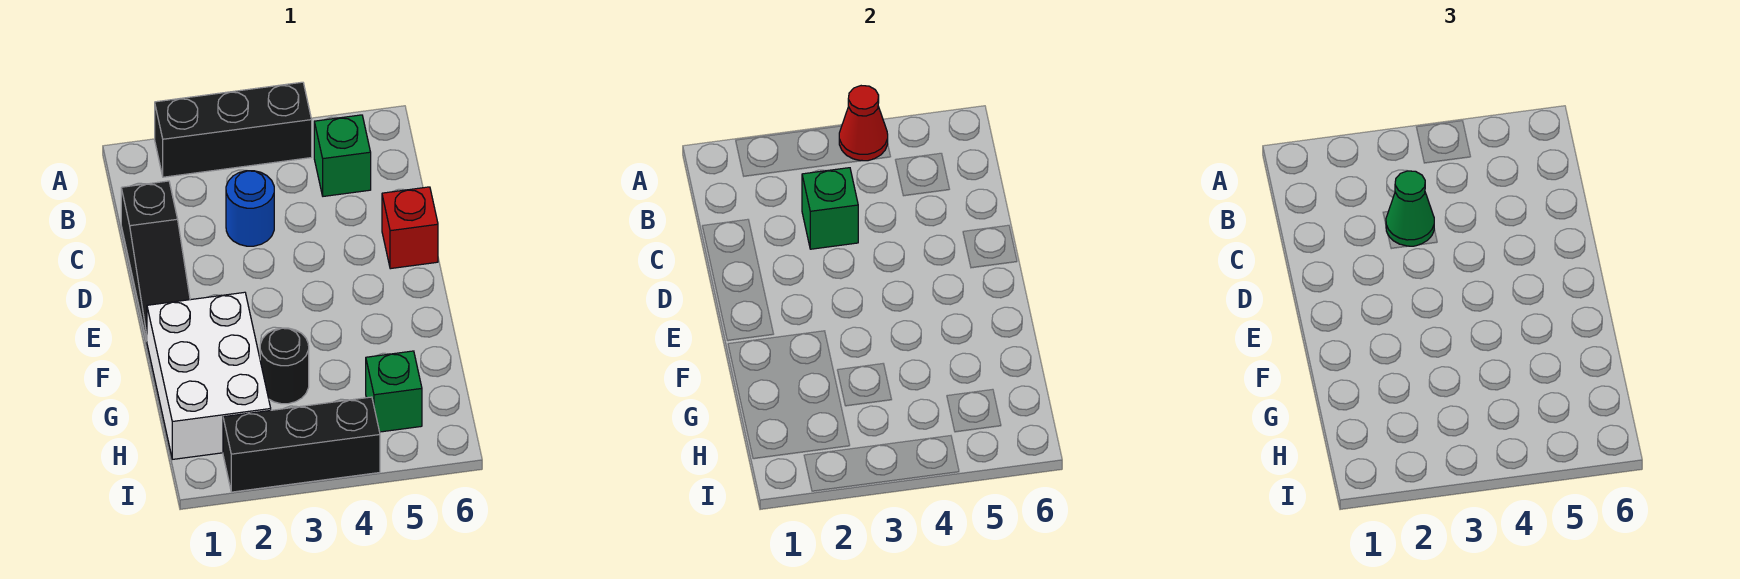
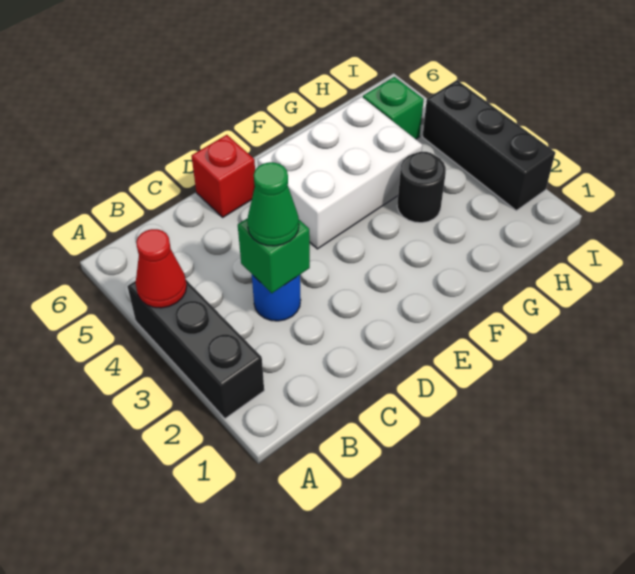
green brick B5 level 1 -> none
black slope C1:E1 level 1 top C -> none
white brick F1:H2 level 1 -> white brick E4:G5 level 1

